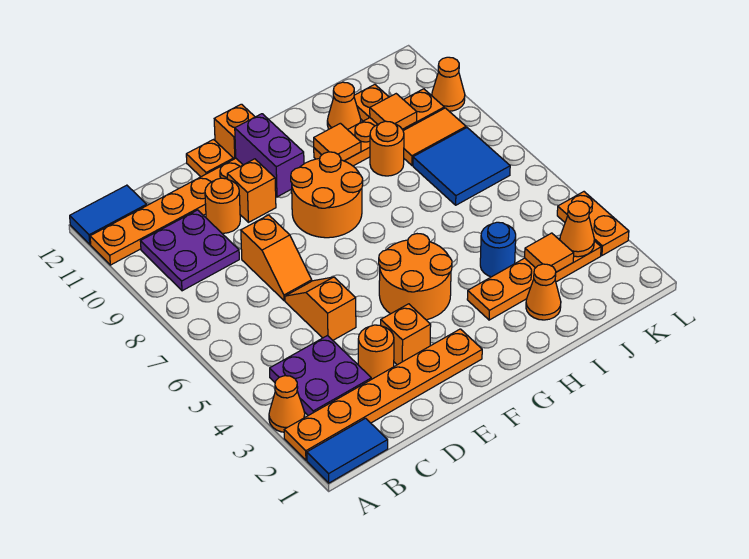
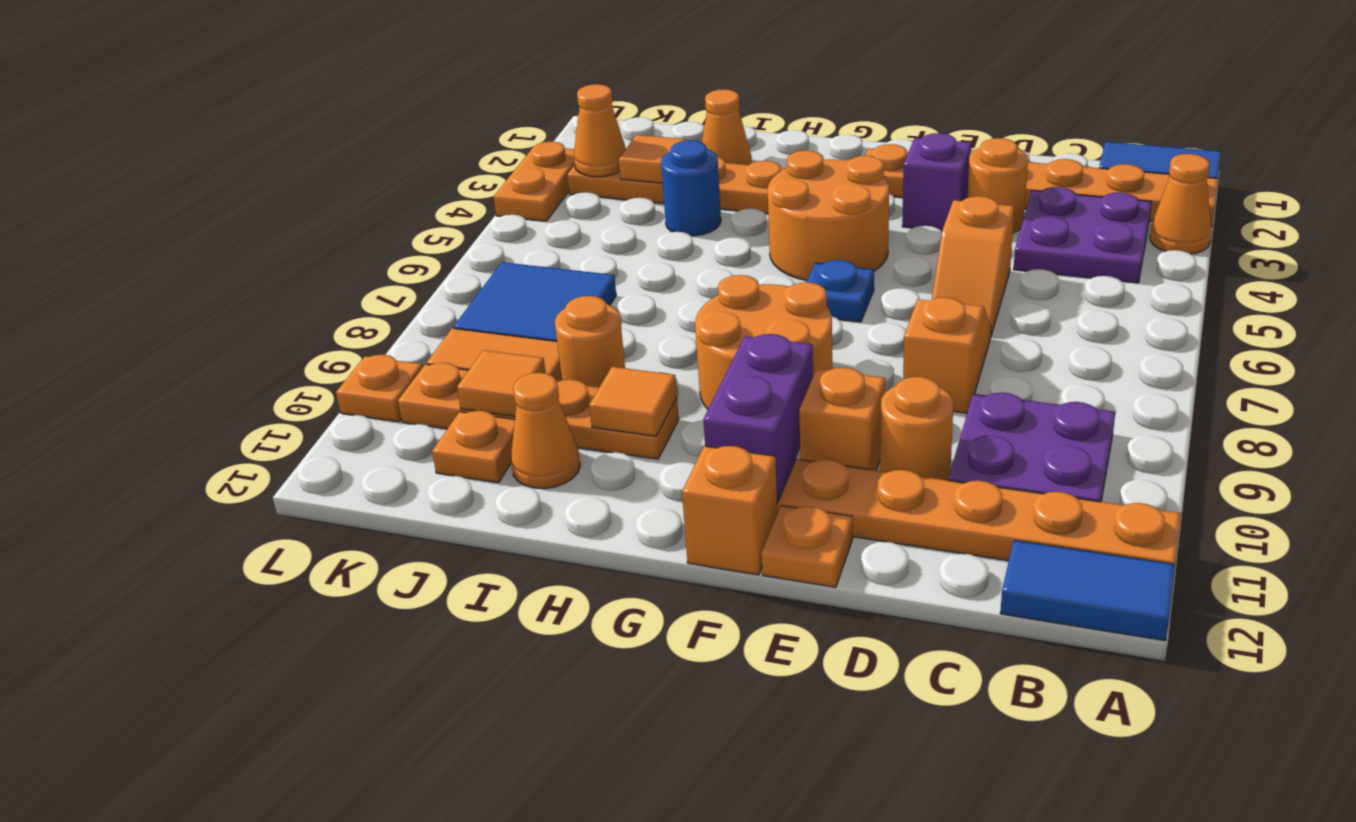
orange brick E3 level 1 -> purple brick E3 level 1
none -> blue plate F6 level 1
orange cone L10 level 1 -> orange plate L10 level 1

